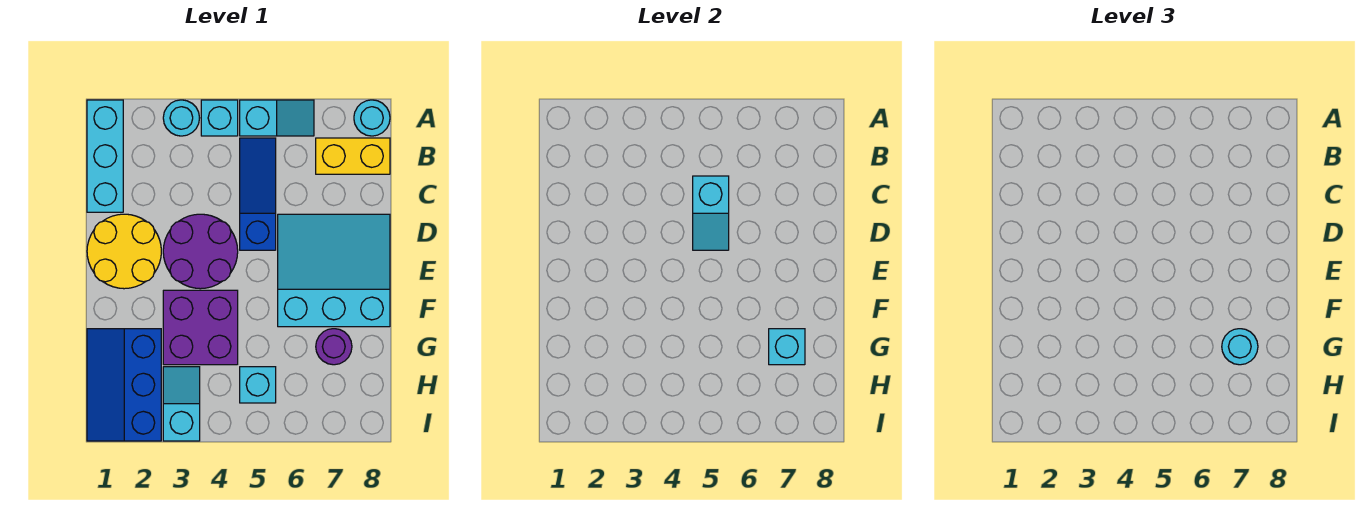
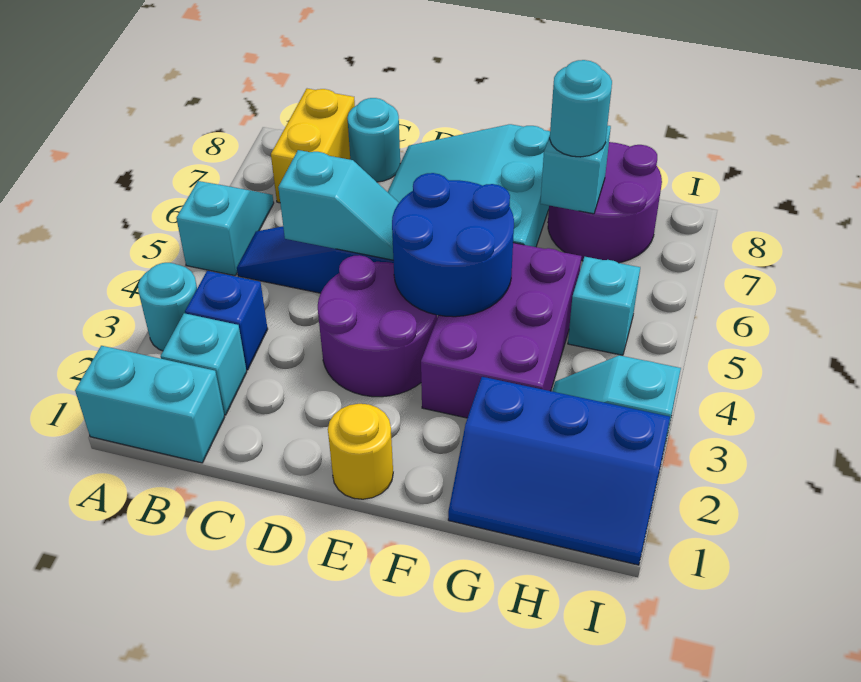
cyan brick A1:C1 level 1 -> cyan brick A1:B1 level 1
cyan brick A4 level 1 -> cyan brick B2 level 1
cyan round brick A8 level 1 -> cyan round brick C8 level 1
none -> blue brick B3 level 1
yellow round brick D1:E2 level 1 -> yellow round brick E1 level 1
none -> blue round brick E4:F5 level 2
purple brick F3:G4 level 1 -> purple brick F3:G5 level 1
purple round brick G7 level 1 -> purple round brick G7:H8 level 1

